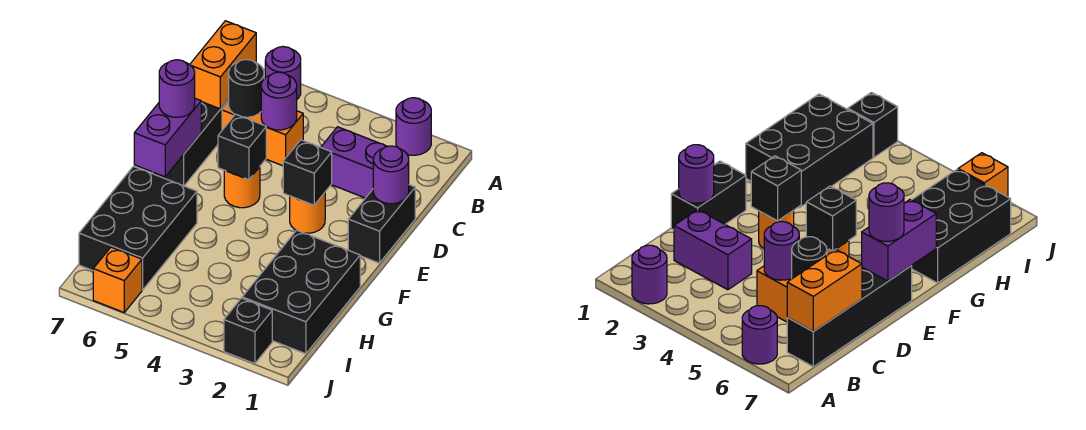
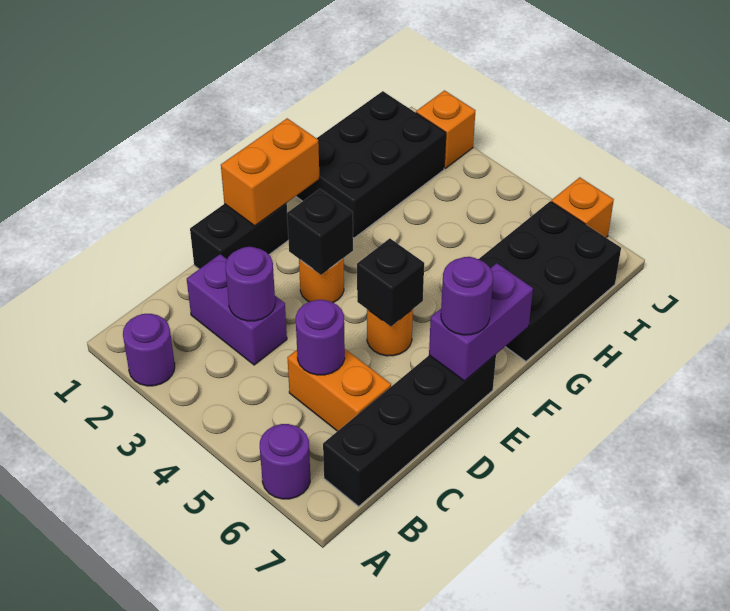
orange brick B7:C7 level 2 -> orange brick E1:F1 level 2
black round brick C6 level 2 -> none
purple round brick D1 level 2 -> purple round brick C3 level 2
black brick J2 level 1 -> orange brick J2 level 1

